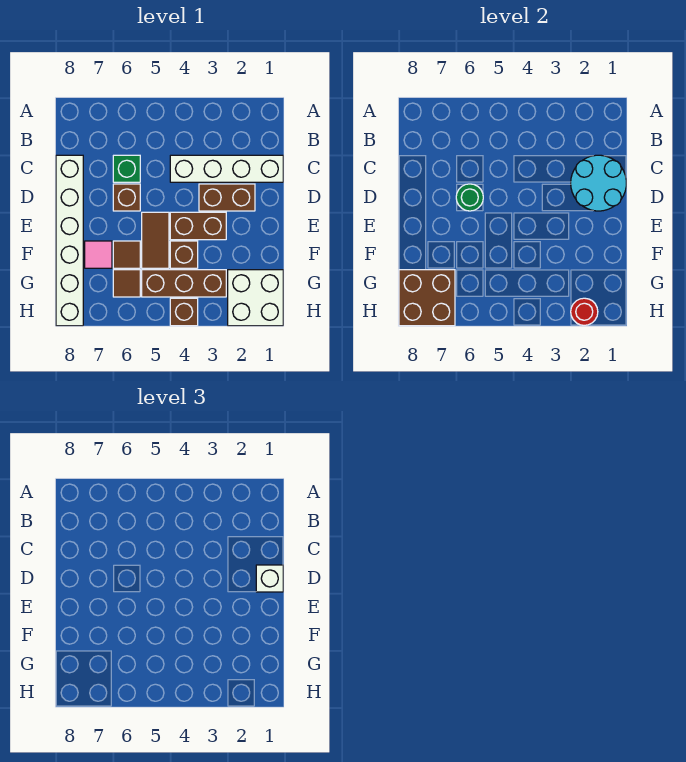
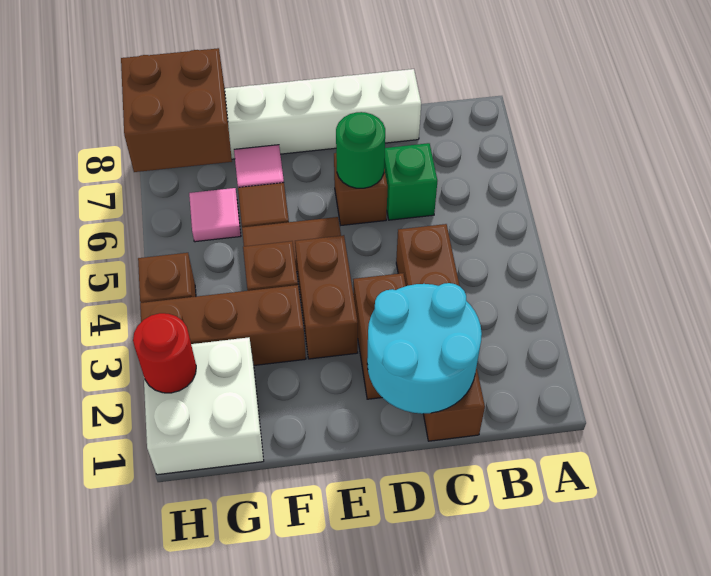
white brick C1:C4 level 1 -> brown brick C1:C4 level 1
white brick D1 level 3 -> none
brown brick G3:G5 level 1 -> brown brick F3:H3 level 1
brown tile G6 level 1 -> pink tile G6 level 1

